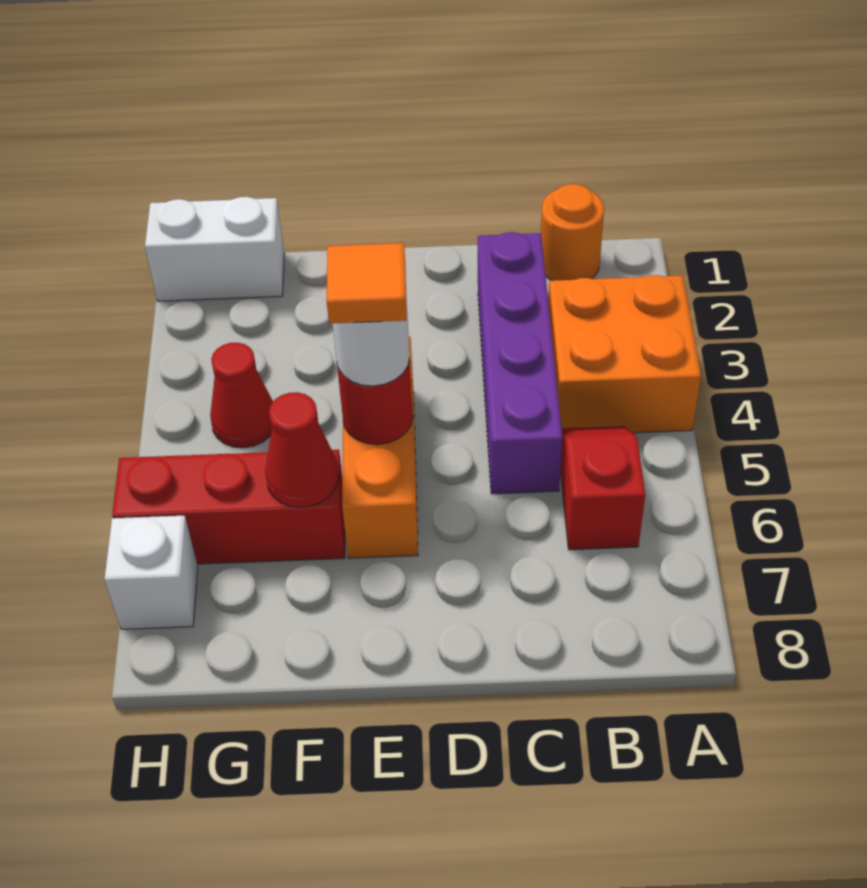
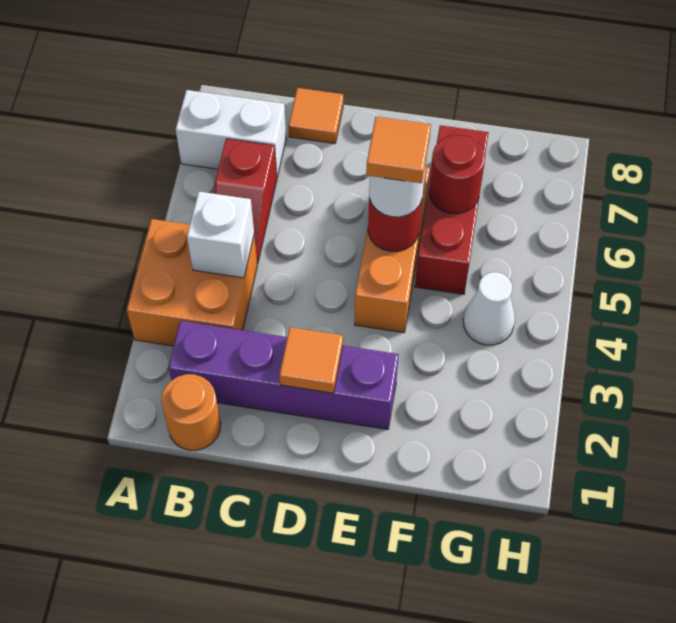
purple brick C2:C5 level 1 -> purple brick B2:E2 level 1
none -> orange tile C8 level 1
none -> orange tile D2 level 2
red brick F6:H6 level 1 -> red brick F5:F7 level 1
red cone F6 level 2 -> red round brick F6 level 2
white brick G1:H1 level 1 -> white brick A7:B7 level 1
red cone G4 level 1 -> white cone G4 level 1
white brick H7 level 1 -> white brick B4 level 2

